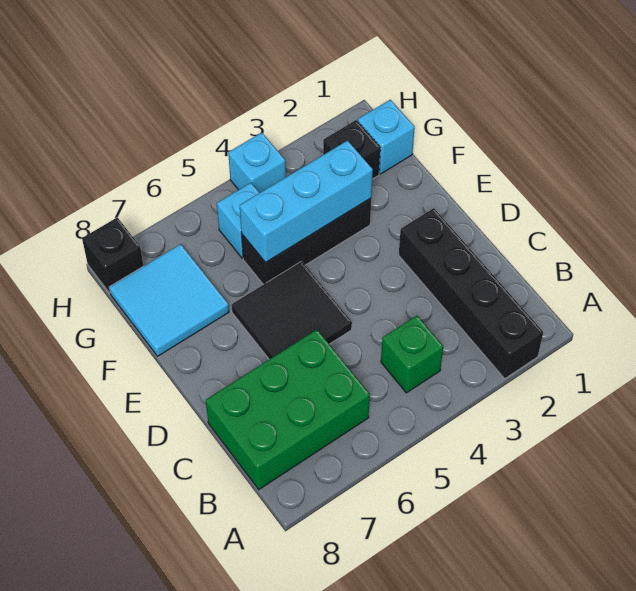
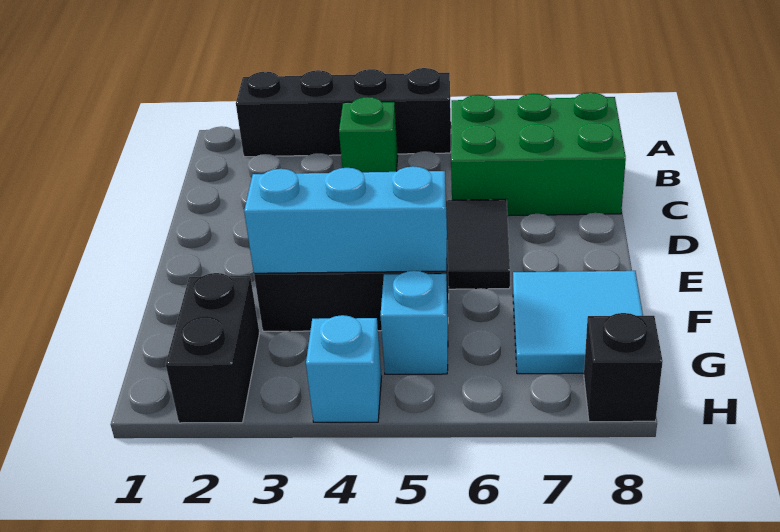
black brick A2:D2 level 1 -> black brick A2:A5 level 1
cyan brick G1 level 1 -> none
black brick G2 level 1 -> black brick G2:H2 level 1

